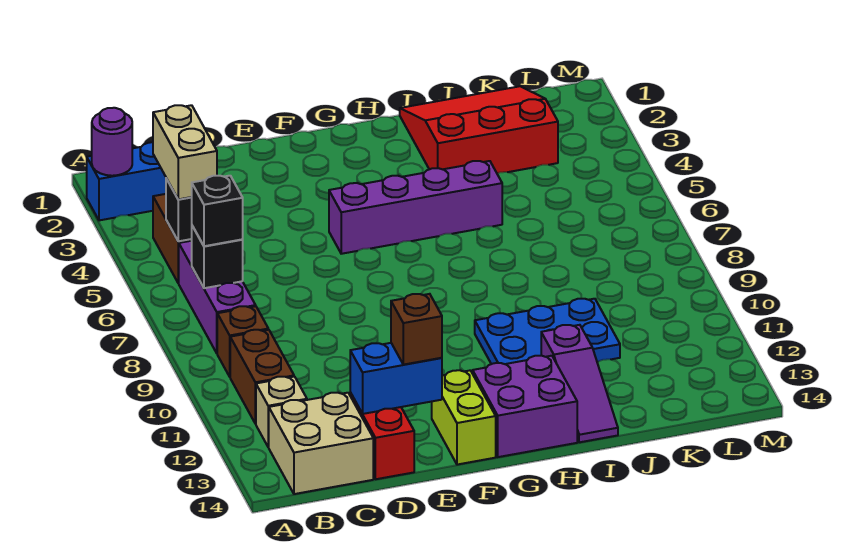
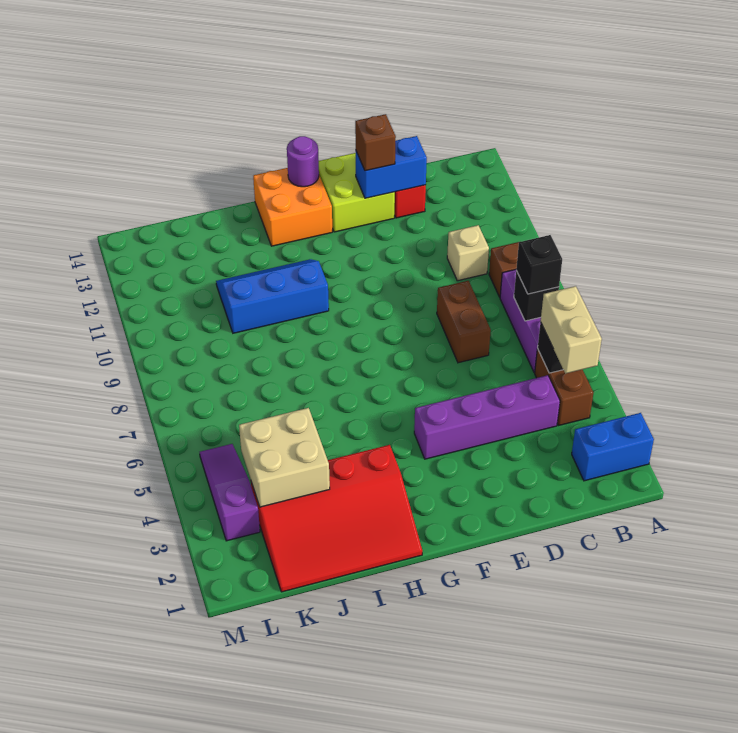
purple round brick A2 level 2 -> purple round brick G14 level 2
brown brick B10:B11 level 1 -> brown brick D7:D8 level 1
tan brick B12 level 1 -> tan brick C10 level 1
tan brick B13:C14 level 1 -> tan brick J3:K4 level 2
purple brick F5:I5 level 1 -> purple brick C4:F4 level 1
lime brick F13:F14 level 1 -> lime brick E13:F14 level 1
purple brick G13:H14 level 1 -> orange brick G13:H14 level 1
blue plate H10:J11 level 1 -> blue slope H10:J11 level 1 top 10
red slope I1:K3 level 1 top 3 -> red slope H1:K3 level 1 top 3
purple slope I12:I14 level 1 top 12 -> purple slope L3:L5 level 1 top 3

